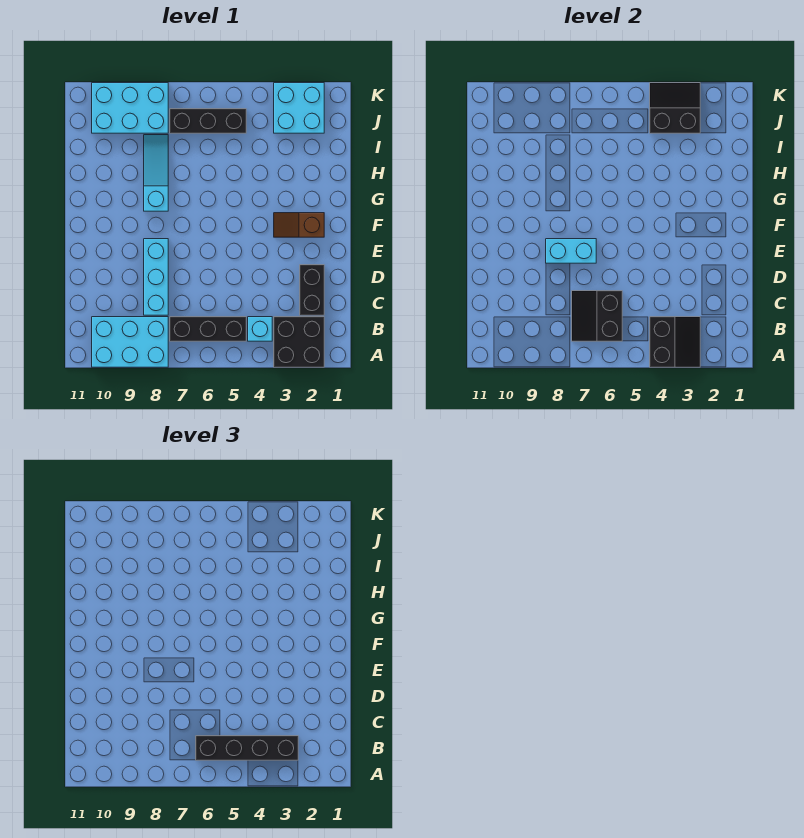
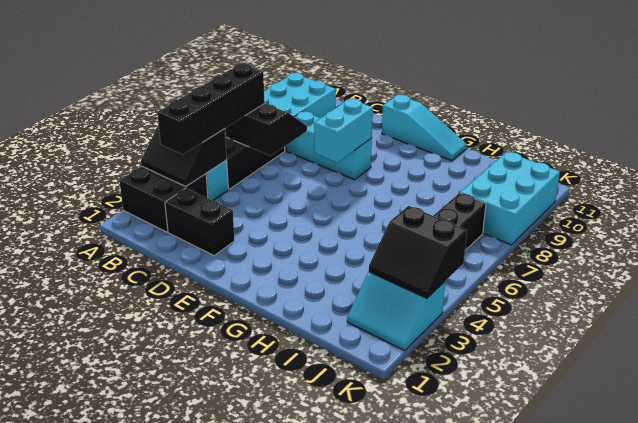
brown slope F2:F3 level 1 top 2 -> none
cyan slope G8:I8 level 1 top G -> cyan slope E11:G11 level 1 top E
cyan brick J2:K3 level 1 -> cyan slope J2:K3 level 1 top 3
black slope J3:K4 level 2 top J -> black slope J3:K4 level 2 top 4

